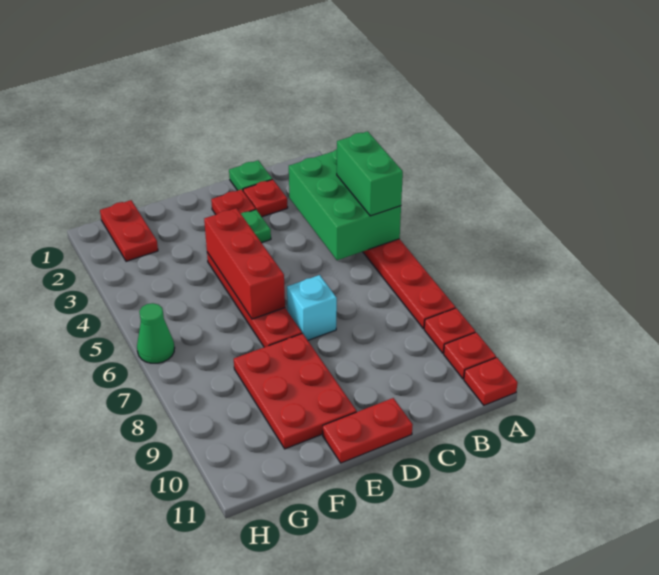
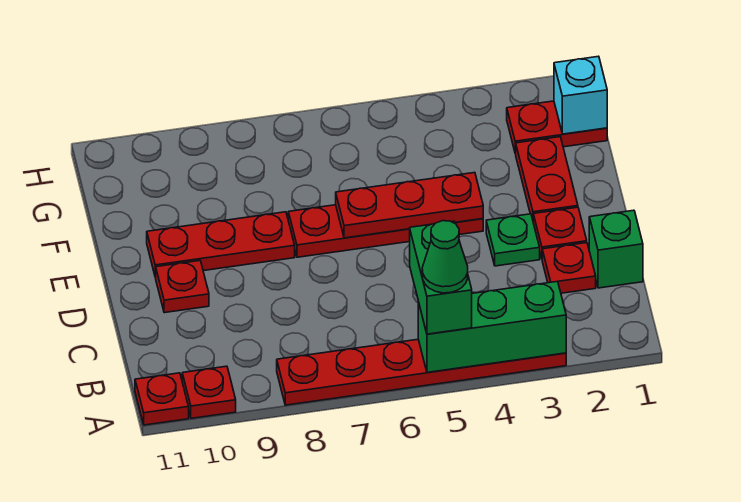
green brick A3:B5 level 2 -> green brick A3:A5 level 2
green brick A4:A5 level 3 -> green brick A5:B5 level 3
red plate A9 level 1 -> red plate D10 level 1
green plate C1 level 1 -> green brick C1 level 1
cyan brick D7 level 1 -> cyan brick G1 level 2
red plate D11:E11 level 1 -> red plate E2:F2 level 1
red brick E4:E6 level 2 -> red plate E4:E6 level 2
red plate E8:F10 level 1 -> red plate E8:E10 level 1
green cone H6 level 1 -> green cone A5 level 4

